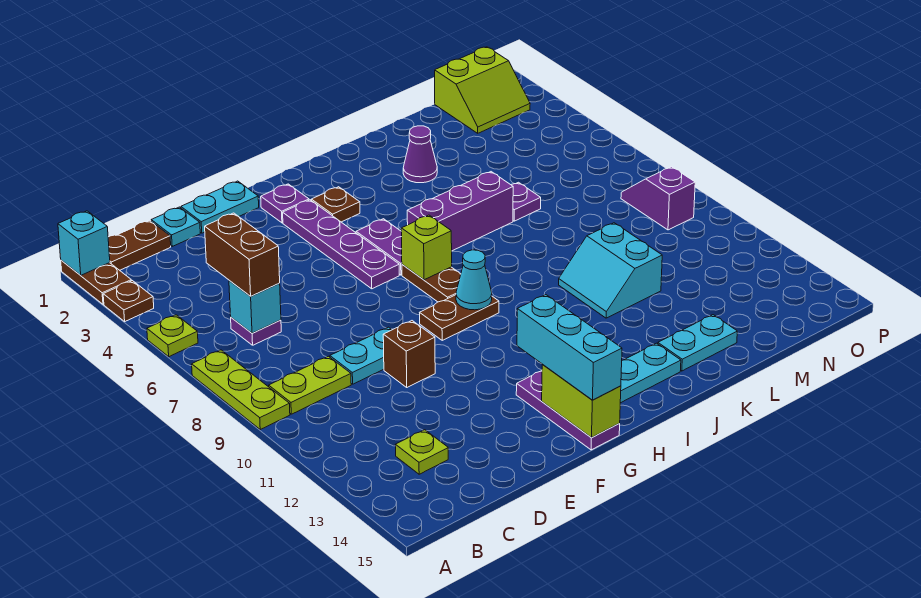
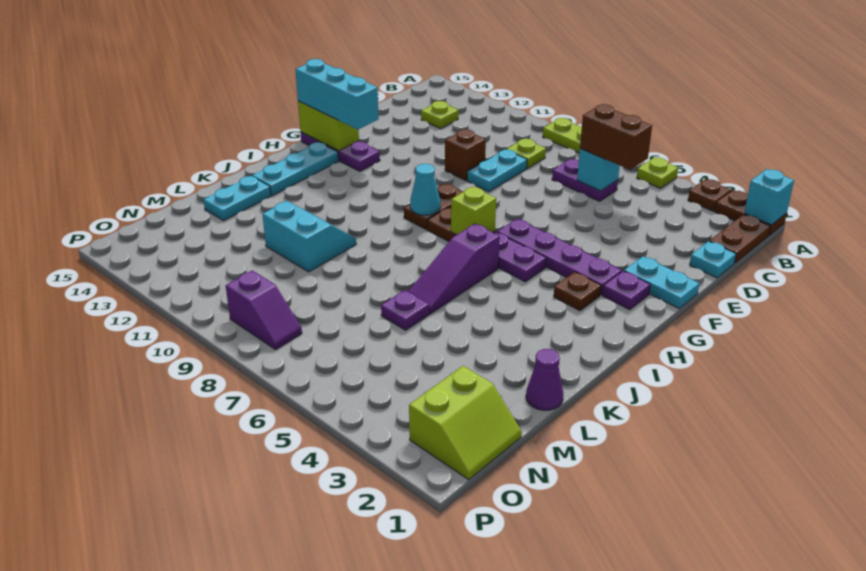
lime plate B9:C9 level 1 -> lime plate C9 level 1
purple plate C6 level 1 -> purple plate C6:C7 level 1
cyan plate E1:F1 level 1 -> cyan plate F1:F2 level 1
purple brick I6:K6 level 1 -> purple slope I6:K6 level 1 top I
purple cone K3 level 1 -> purple cone L1 level 1
lime slope N1:O2 level 1 top 1 -> lime slope N1:O2 level 1 top 2

